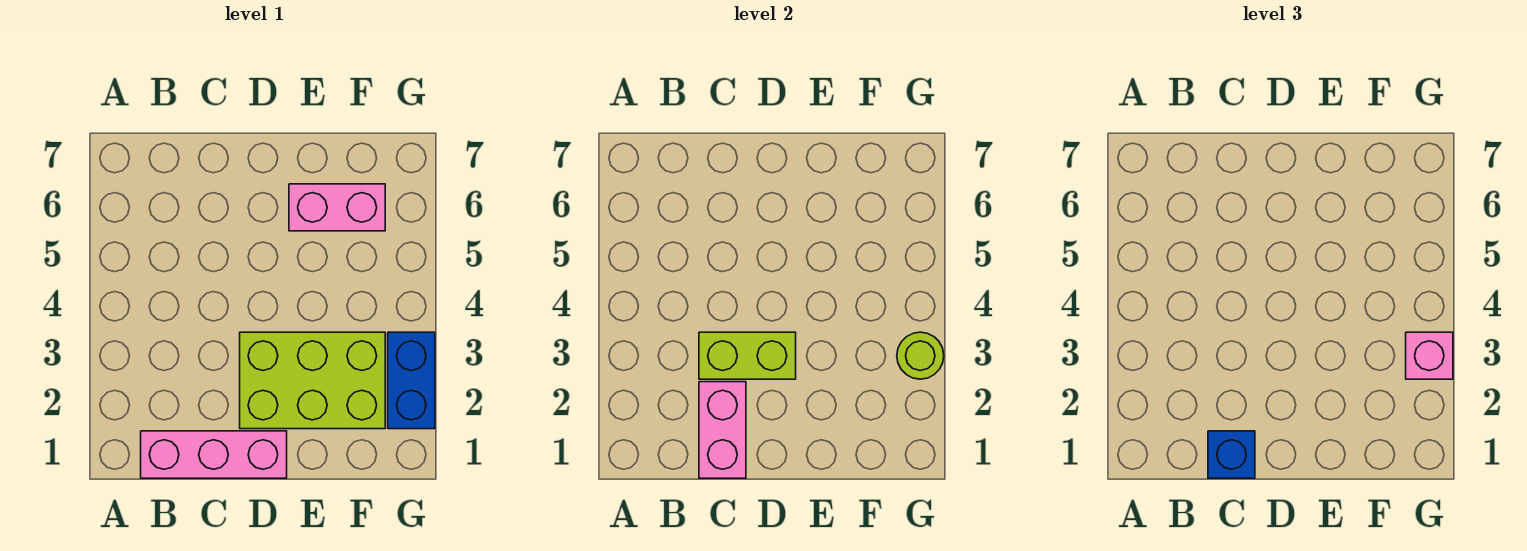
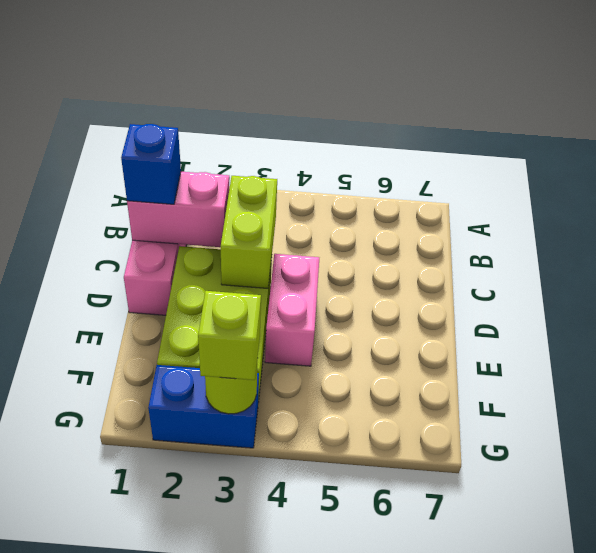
pink brick E6:F6 level 1 -> pink brick D4:E4 level 1
pink brick G3 level 3 -> lime brick G3 level 3

